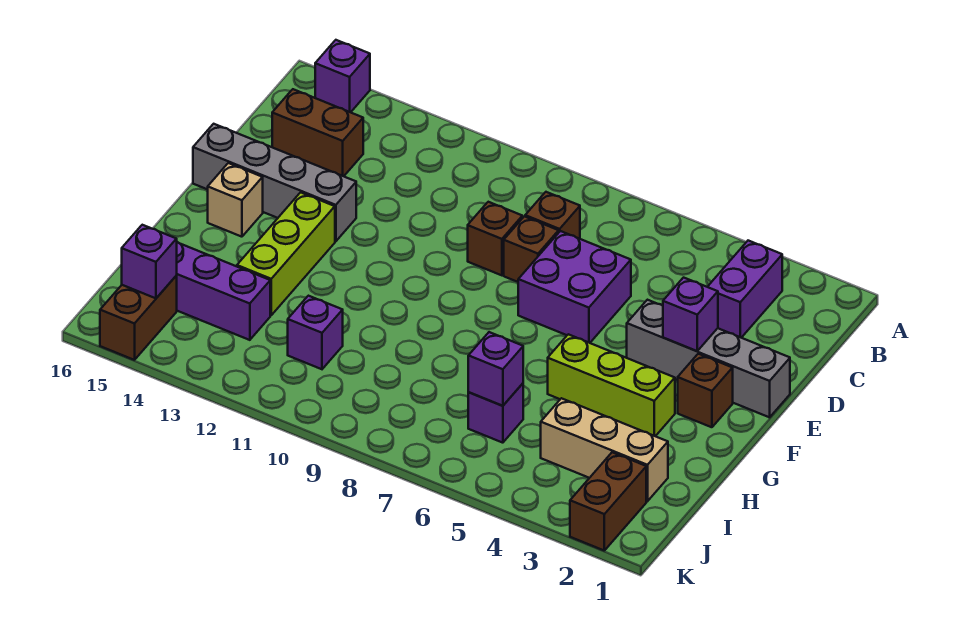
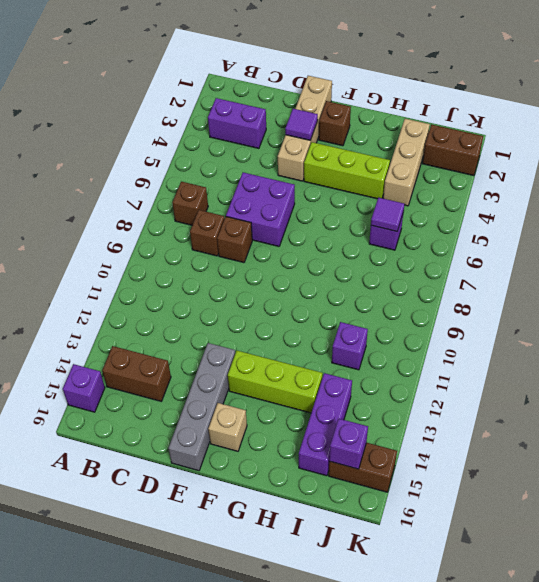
brown brick C14:C15 level 1 -> brown brick B14:C14 level 1
brown brick D9 level 1 -> brown brick B7 level 1
grey brick E1:E4 level 1 -> tan brick E1:E4 level 1
purple brick E3 level 2 -> purple tile E3 level 2
lime brick G3:G5 level 1 -> lime brick F4:H4 level 1
purple brick I6 level 2 -> purple tile I6 level 2

